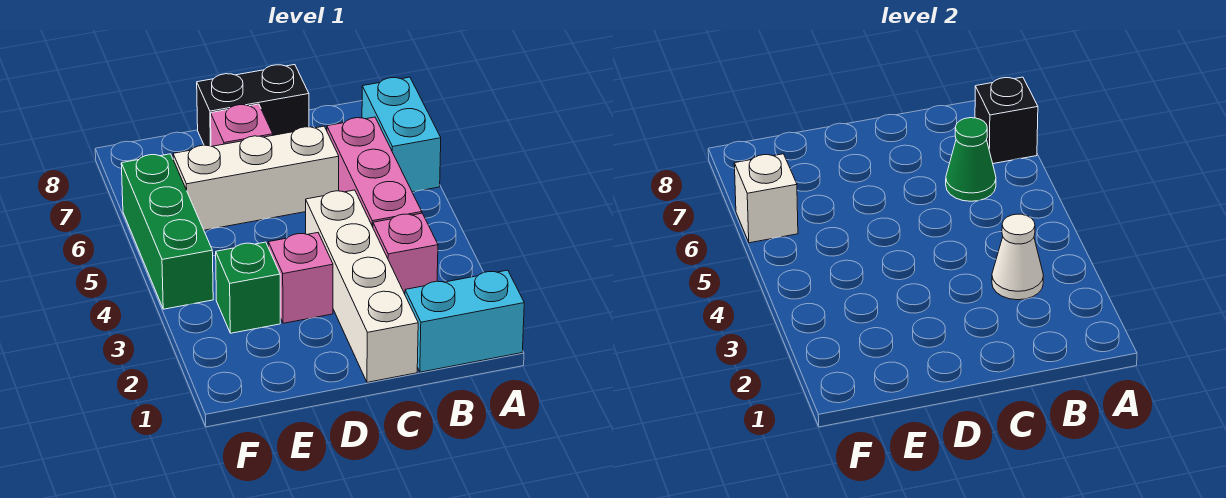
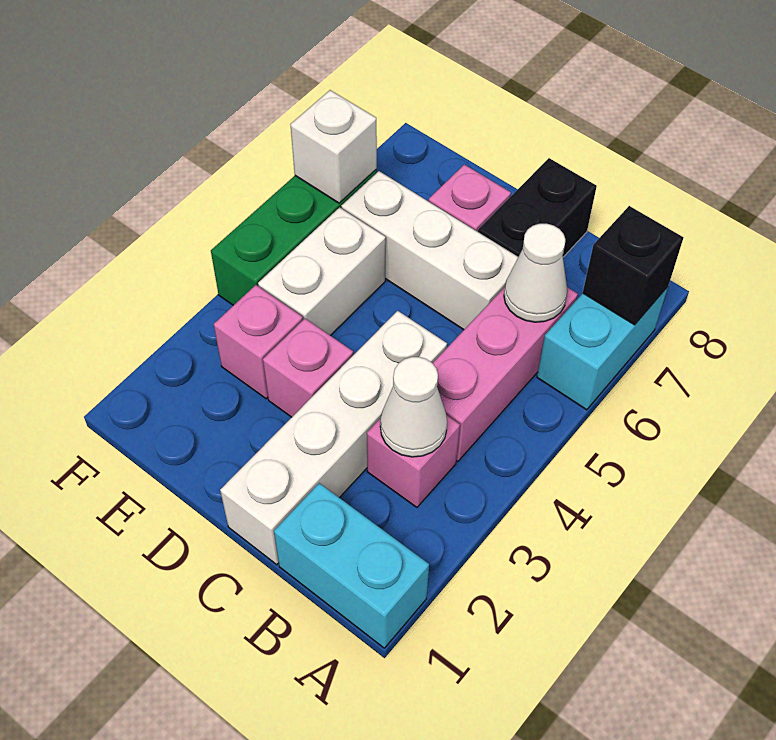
green cone B6 level 2 -> white cone B6 level 2
black brick C8:D8 level 1 -> black brick C7:C8 level 1
green brick E3 level 1 -> pink brick E3 level 1
none -> white brick E4:E5 level 1

